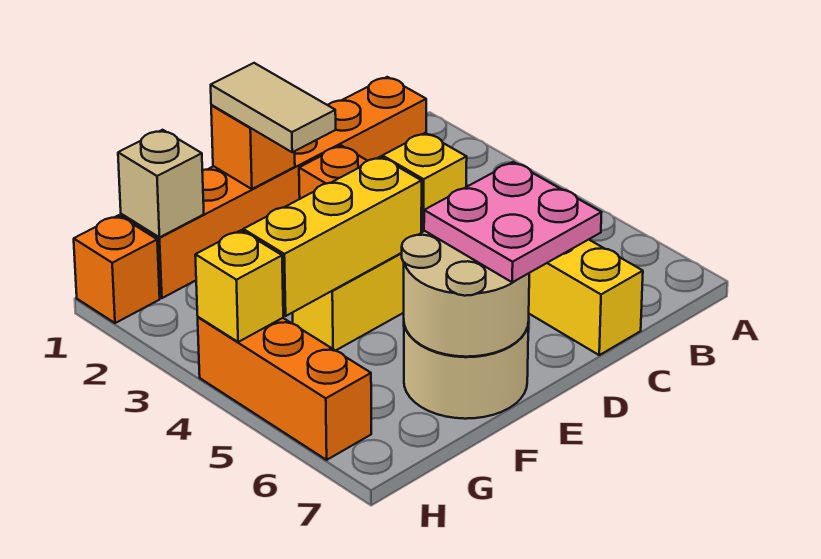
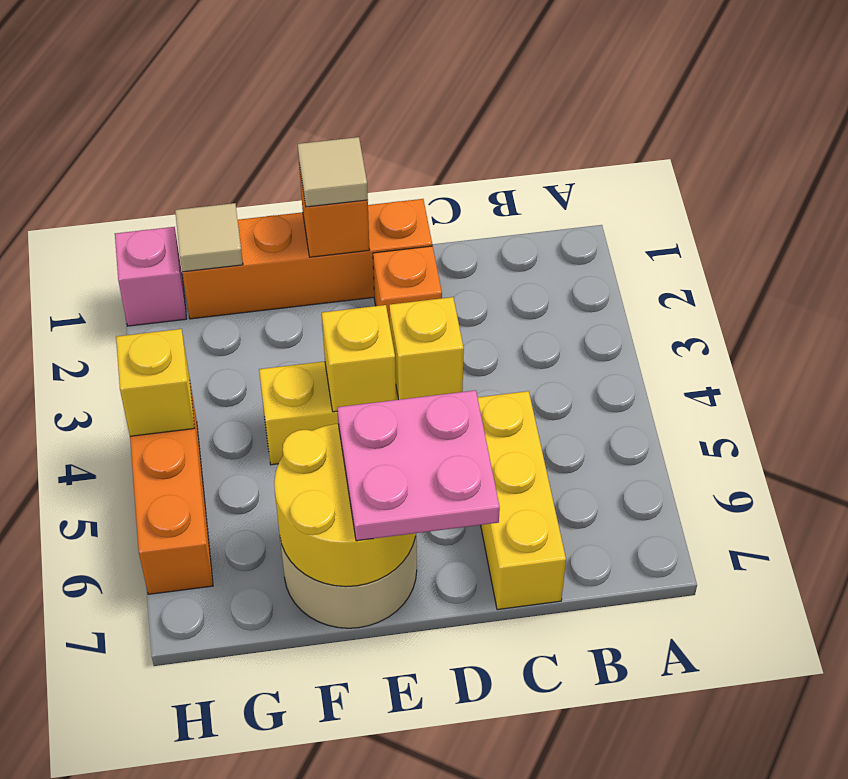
orange brick B1:G1 level 1 -> orange brick D1:G1 level 1
tan tile E1:E2 level 3 -> tan tile E1 level 3
yellow brick E4:G4 level 2 -> yellow brick E4 level 2
tan round brick E6:F7 level 2 -> yellow round brick E6:F7 level 2
tan brick G1 level 2 -> tan tile G1 level 2
orange brick H1 level 1 -> pink brick H1 level 1

